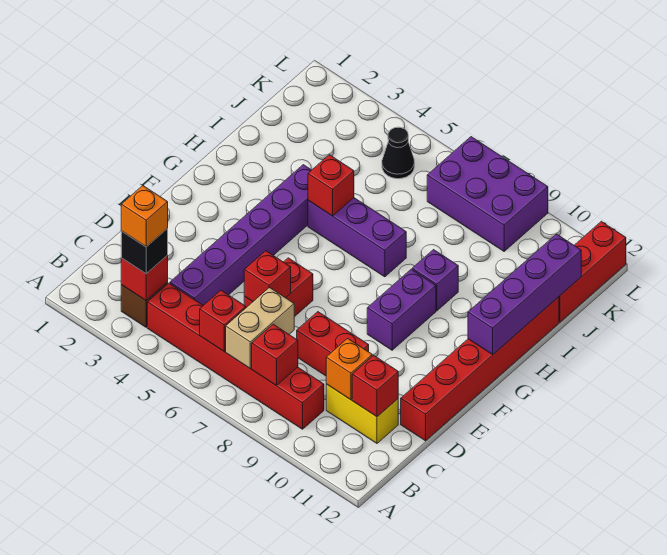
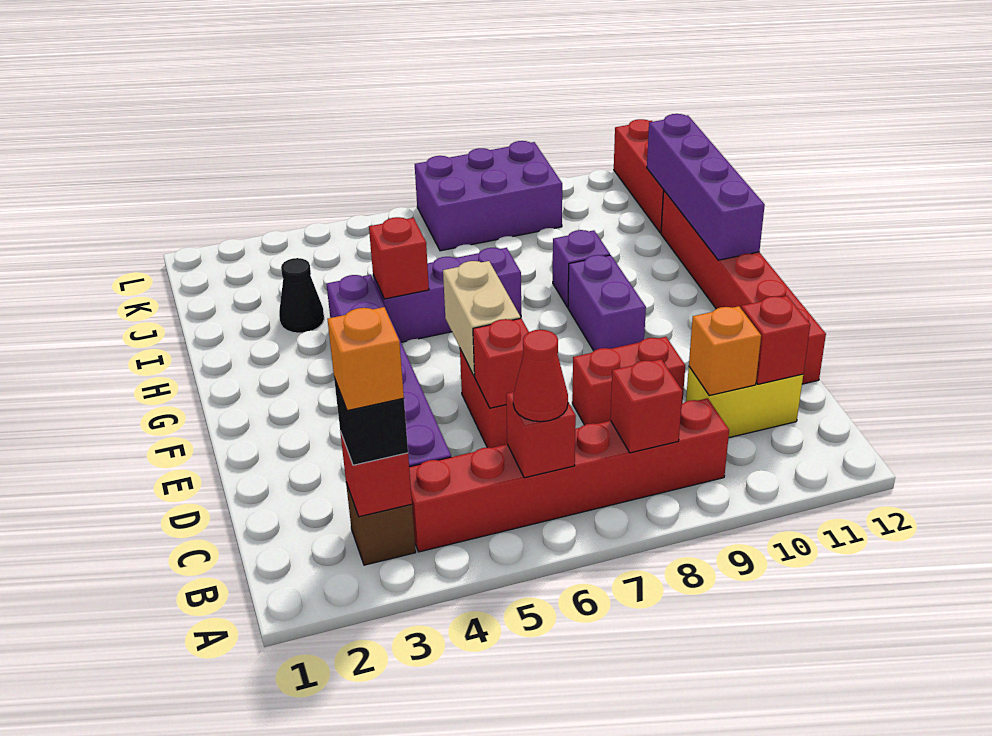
none -> red cone B6 level 3
tan brick B7:C7 level 2 -> tan brick E6:F6 level 2
black cone K5 level 1 -> black cone I3 level 1

